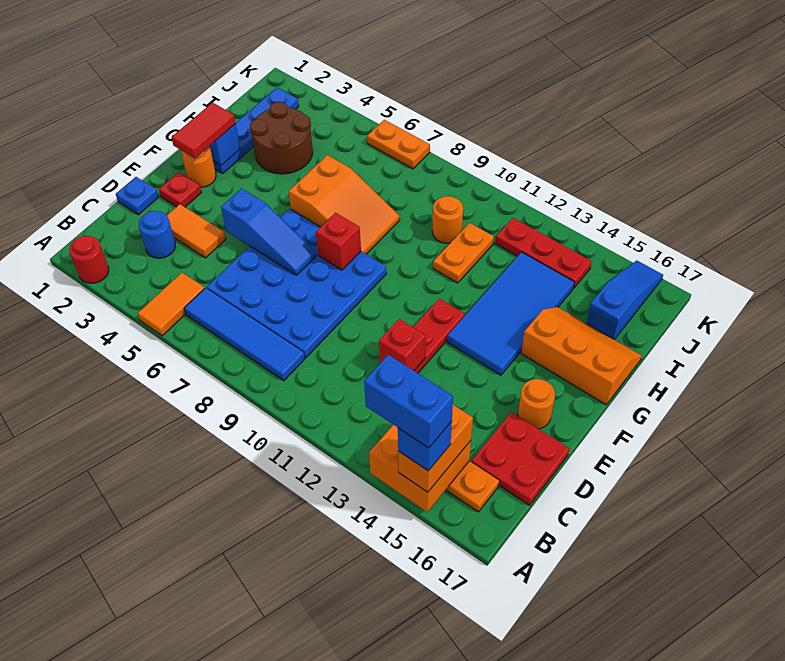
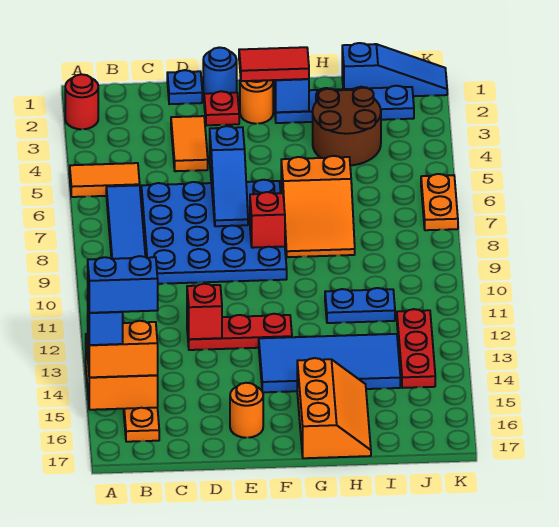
blue brick A14:A15 level 5 -> blue brick A15:B15 level 5
blue round brick C3 level 1 -> blue round brick E1 level 1
red plate C16:D17 level 1 -> none
orange plate H11:I11 level 1 -> blue plate H11:I11 level 1
orange round brick I10 level 1 -> none
blue slope I16:K16 level 1 top I -> blue slope I1:K1 level 1 top I

